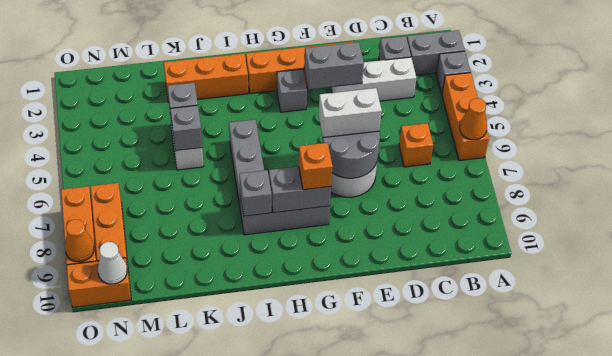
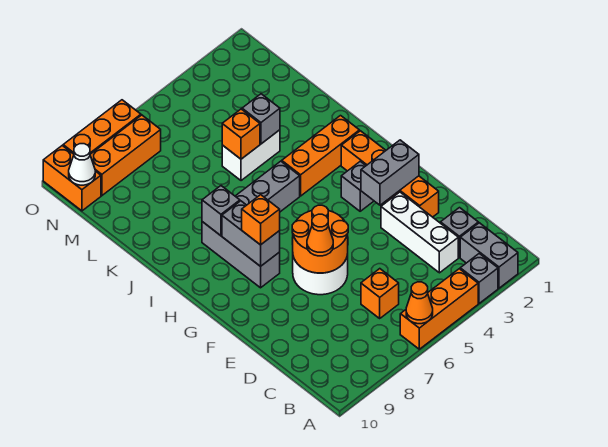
grey brick E3:F3 level 2 -> grey brick F2:F3 level 2
grey round brick E6:F7 level 2 -> orange round brick E6:F7 level 2
white brick E6:F6 level 3 -> none
orange brick I2:K2 level 1 -> orange brick I2:I4 level 1
grey brick K5 level 2 -> orange brick K5 level 2
orange cone O9 level 2 -> orange cone E7 level 3

